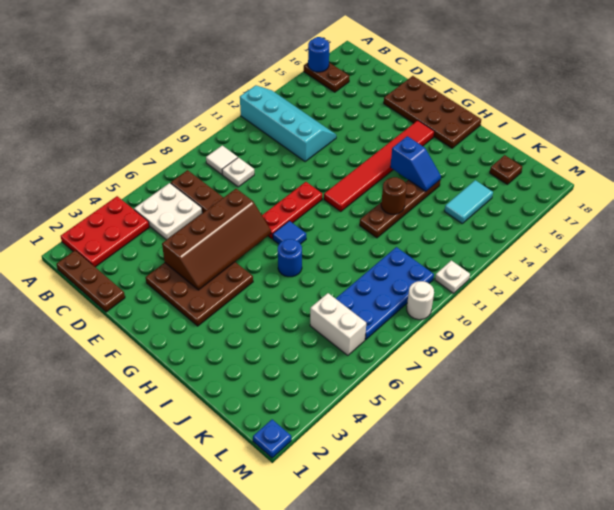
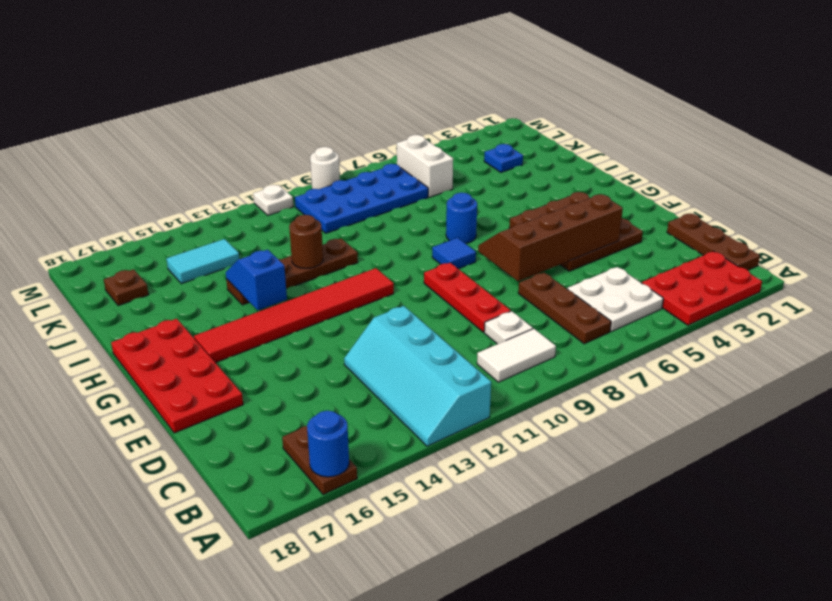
white tile B9 level 1 -> white tile B9:B10 level 1
brown plate E17:H18 level 1 -> red plate E17:H18 level 1
red plate F8:F10 level 1 -> red plate D9:F9 level 1
blue plate M1 level 1 -> blue plate K3 level 1

